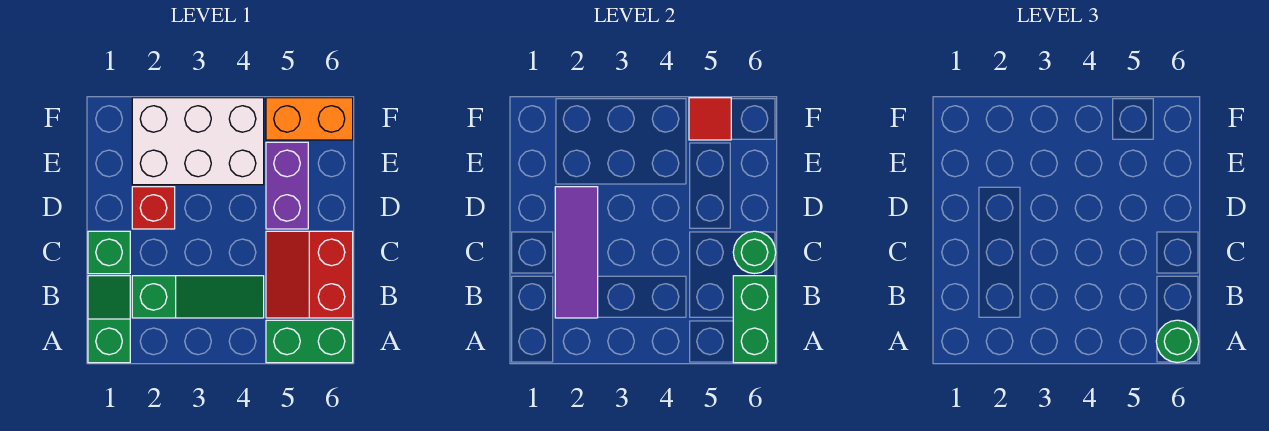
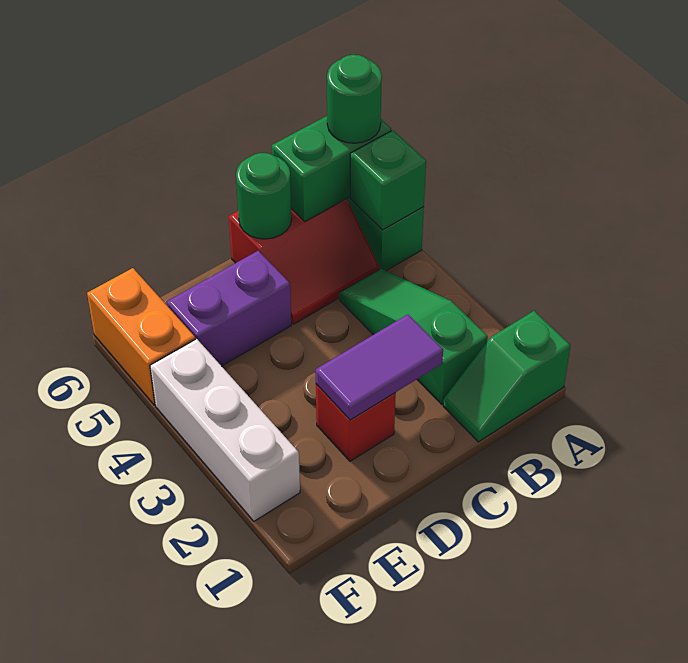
purple tile B2:D2 level 2 -> purple tile C2:D2 level 2
green brick C1 level 1 -> green brick A5 level 2
white brick E2:F4 level 1 -> white brick F2:F4 level 1
red tile F5 level 2 -> none

